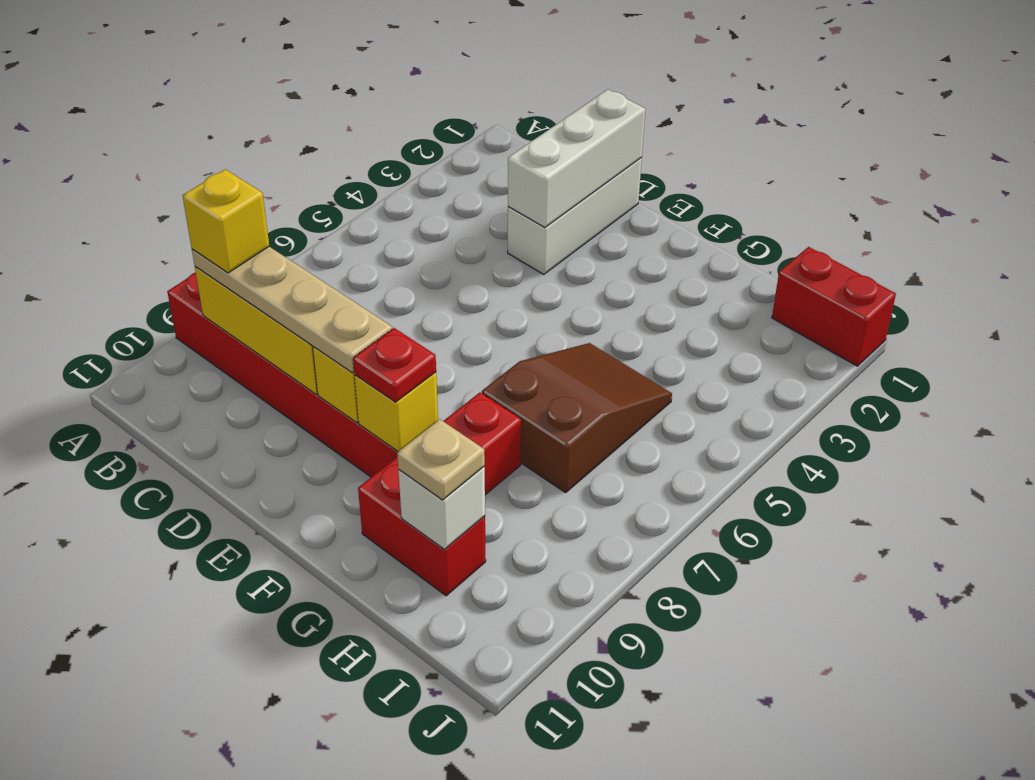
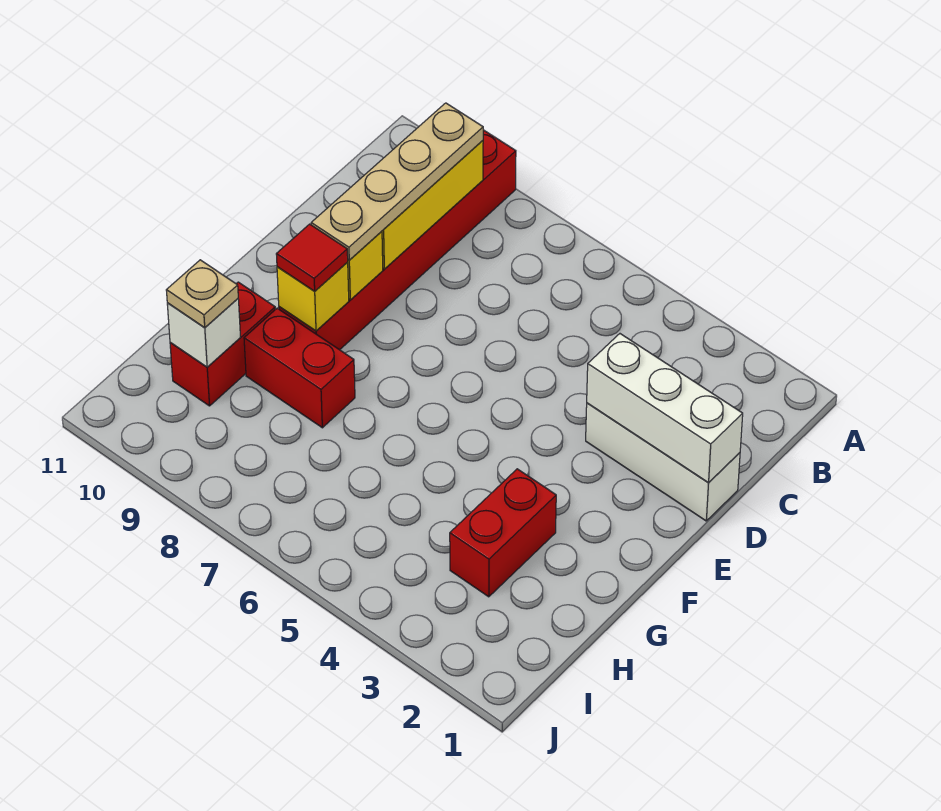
yellow brick B9 level 4 -> none
red plate F9 level 3 -> red tile F9 level 3
brown slope G5:H7 level 1 top 7 -> none
red brick I1:J1 level 1 -> red brick G3:H3 level 1

